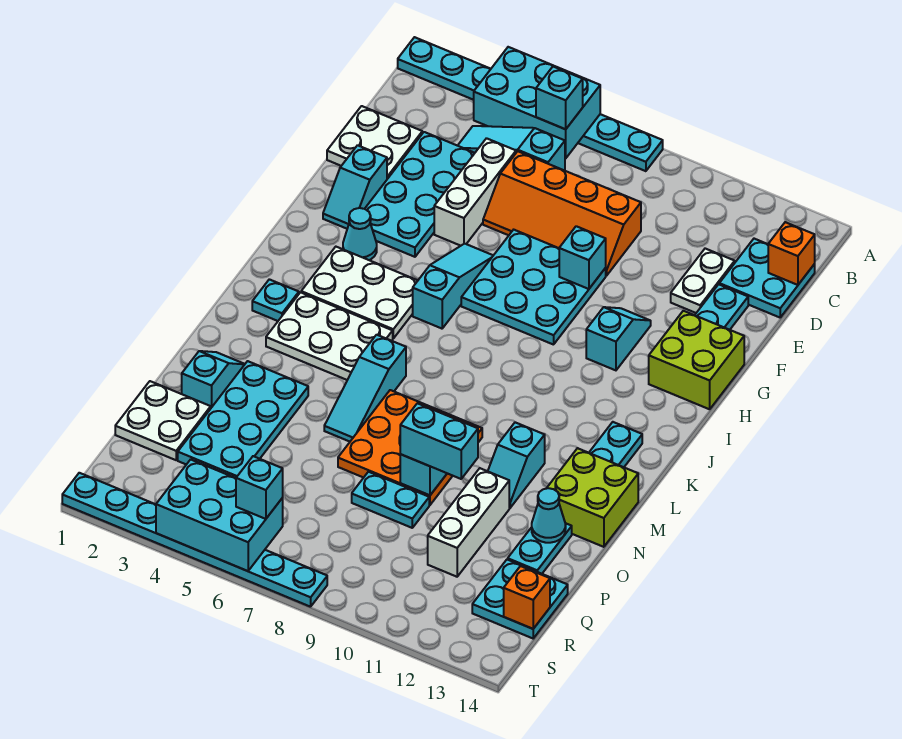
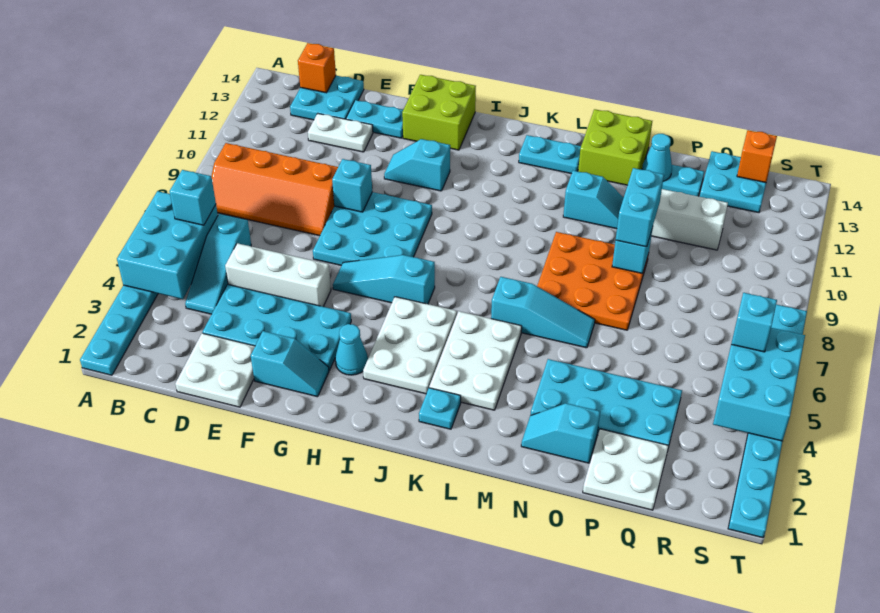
orange slope D6:E9 level 1 top D -> orange slope B8:E9 level 1 top 9
cyan plate P8:P9 level 1 -> none

